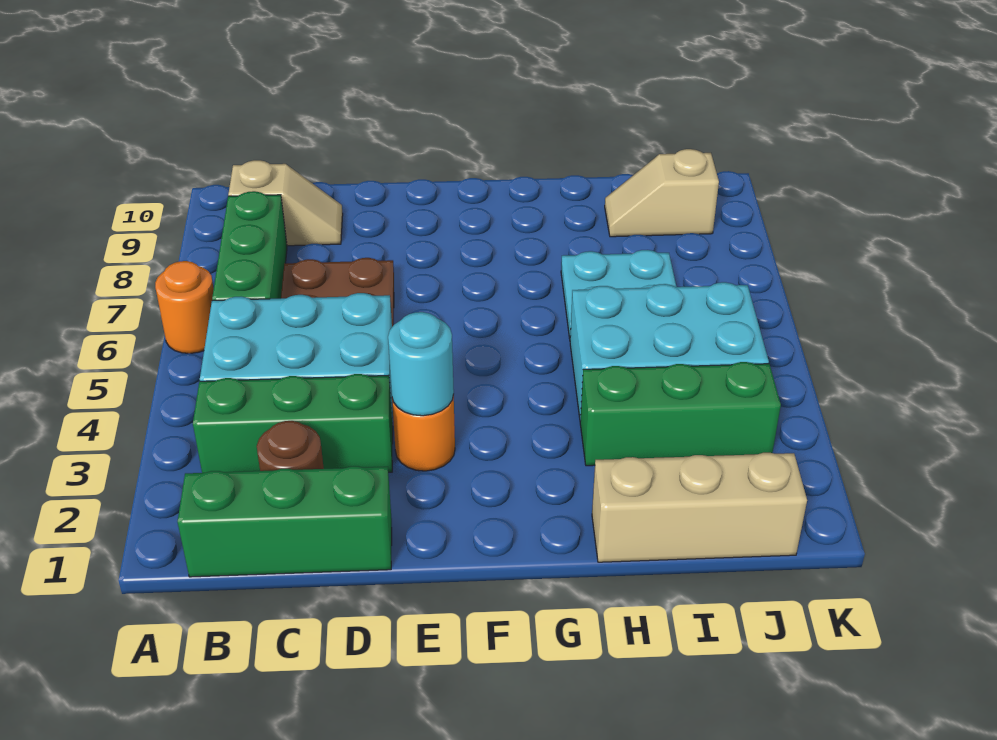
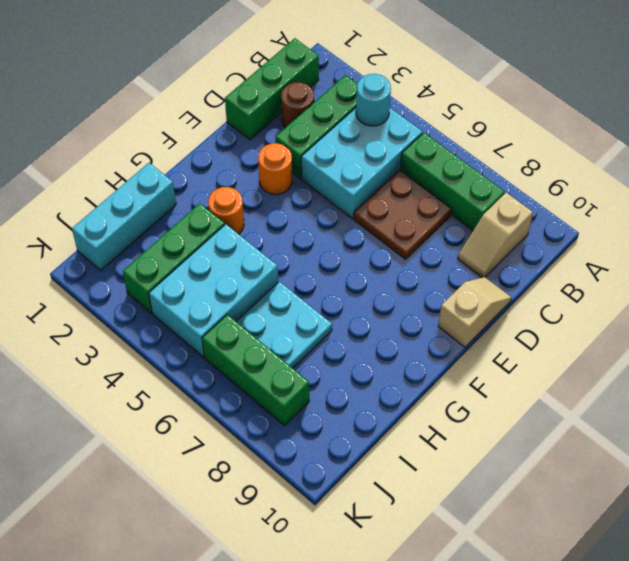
orange round brick A6 level 1 -> orange round brick G3 level 1
cyan round brick E3 level 2 -> cyan round brick B4 level 2
tan brick H1:J1 level 1 -> cyan brick H1:J1 level 1
tan slope I9:J9 level 1 top J -> tan slope D10:E10 level 1 top E
none -> green brick J6:J8 level 1

